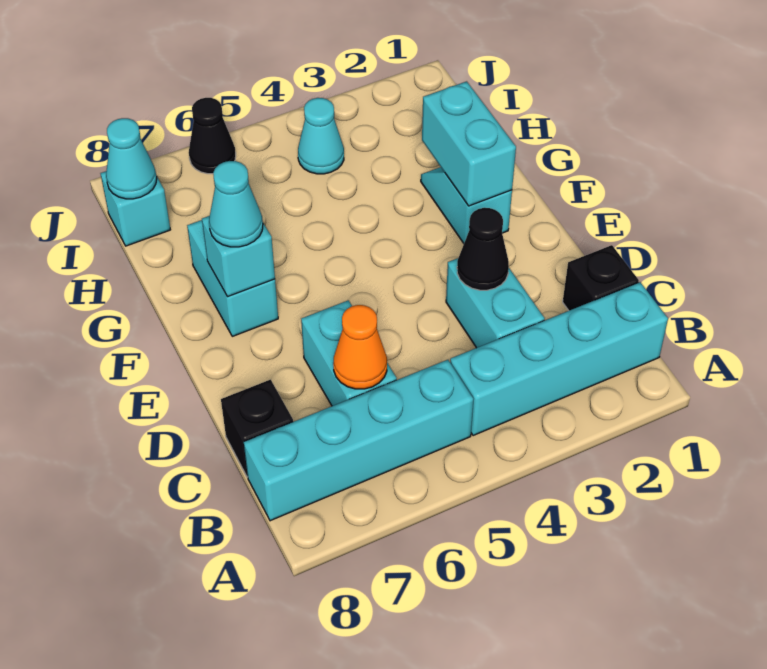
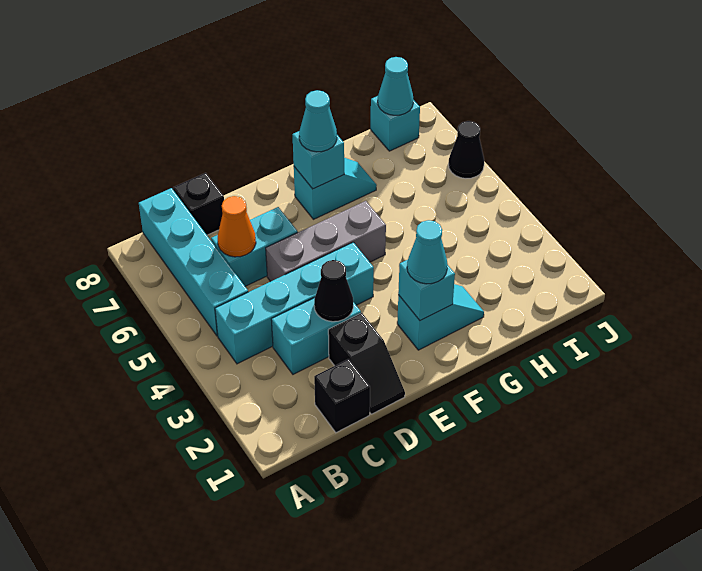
cyan brick B1:B4 level 1 -> cyan brick B4:E4 level 1
none -> black slope D1:D2 level 1 top 2
none -> grey brick D5:F5 level 1
cyan brick F2:G2 level 2 -> cyan brick F2 level 2
cyan brick F7:G7 level 1 -> cyan slope F7:G7 level 1 top F
cyan cone I4 level 1 -> cyan cone F2 level 3

